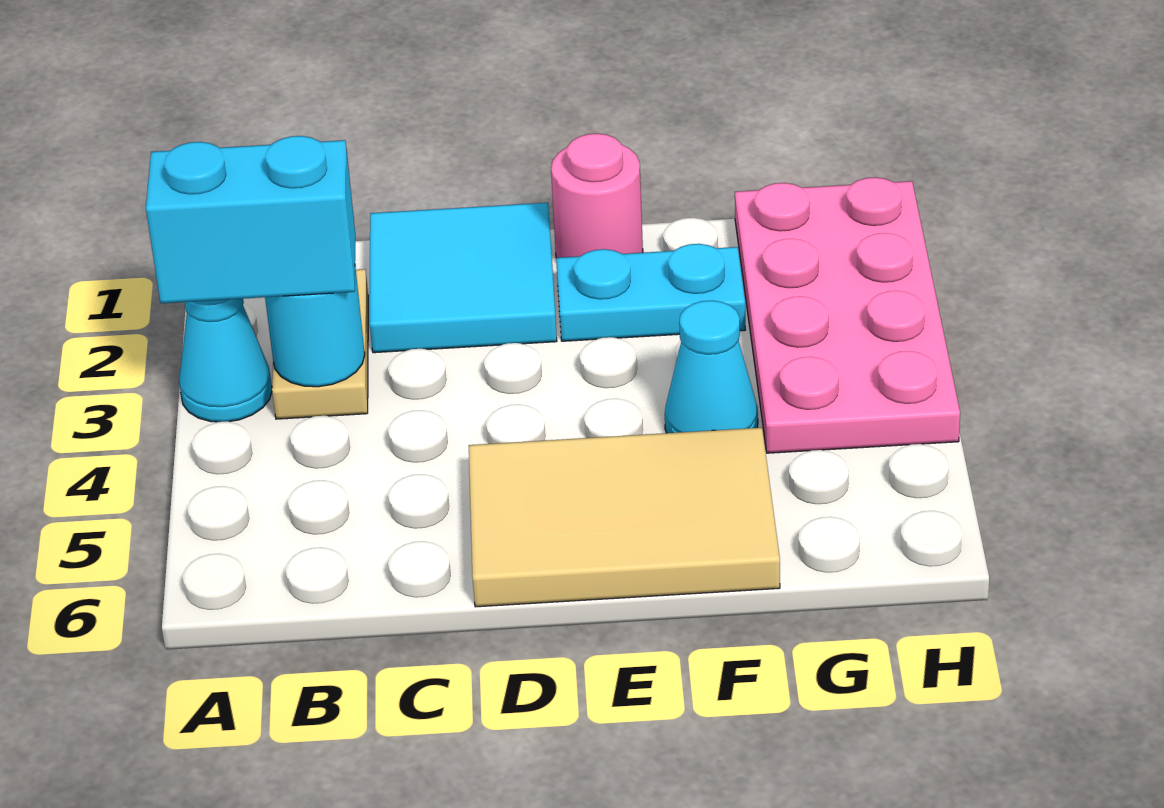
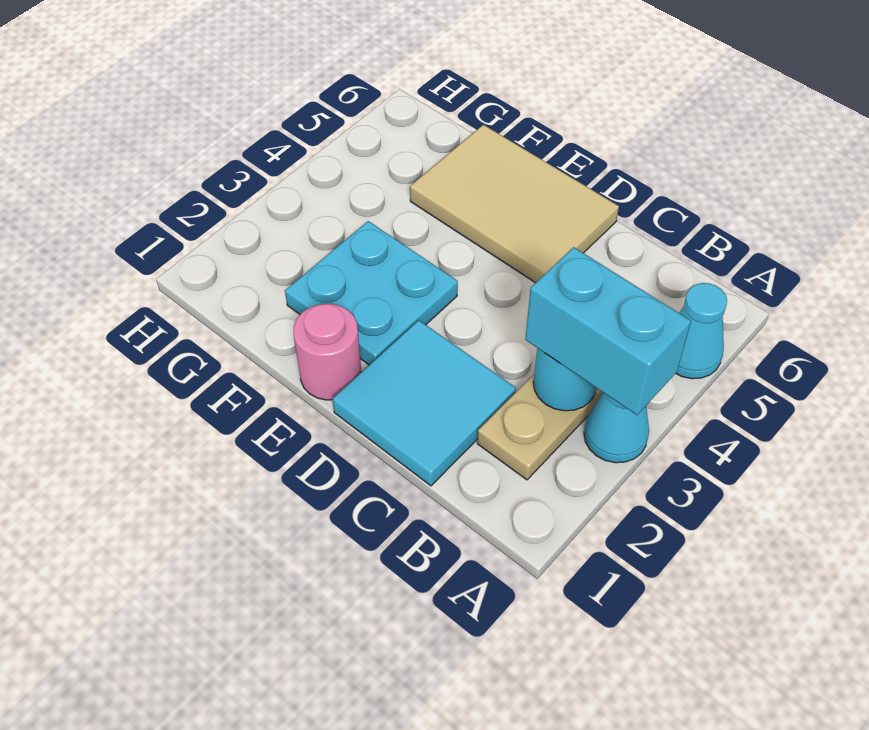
cyan plate E2:F2 level 1 -> cyan plate E2:F3 level 1
cyan cone F4 level 1 -> cyan cone A5 level 1
pink plate G1:H4 level 1 -> none

